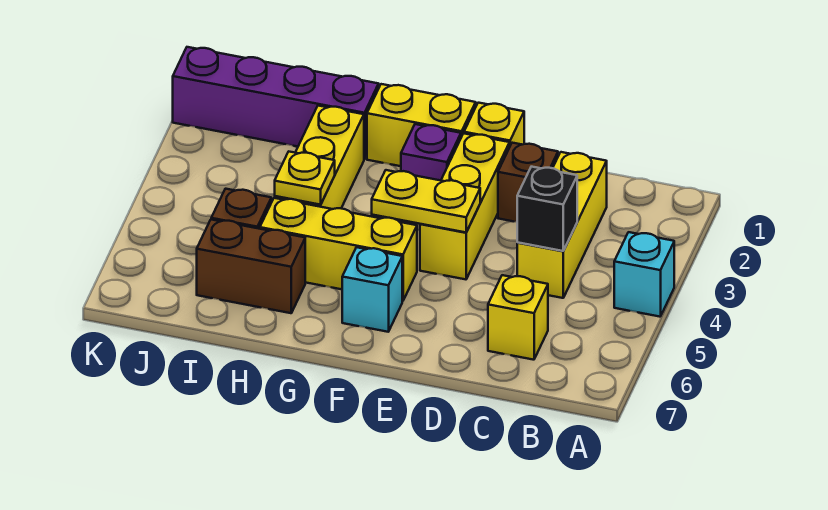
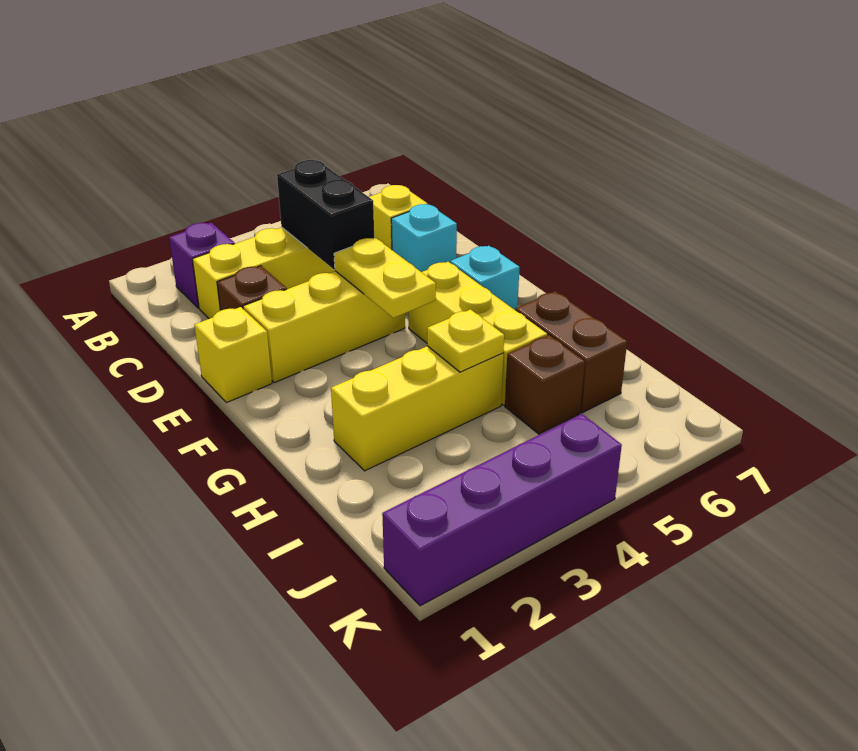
cyan brick A4 level 1 -> cyan brick D6 level 1
black brick C4 level 2 -> black brick C4:D4 level 2
yellow brick F1:G1 level 1 -> none
purple brick F2 level 1 -> purple brick B2 level 1
purple brick H1:K1 level 1 -> purple brick K1:K4 level 1

